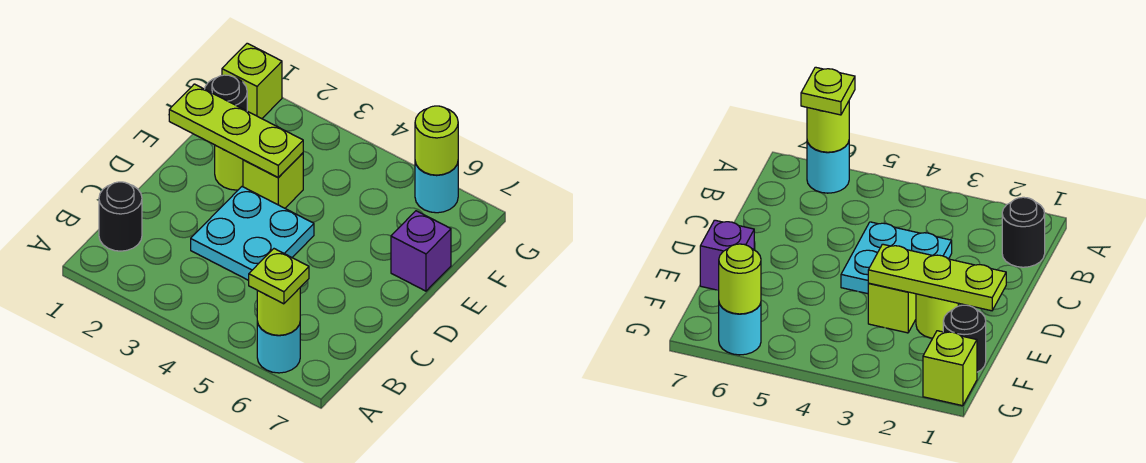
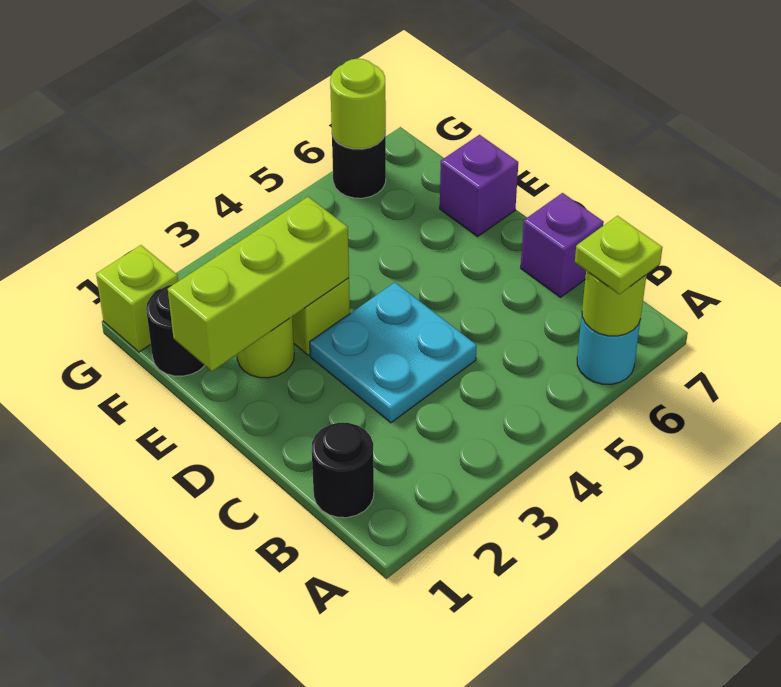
none -> purple brick C7 level 1
lime plate E1:E3 level 2 -> lime brick E1:E3 level 2
cyan round brick G6 level 1 -> black round brick G6 level 1

